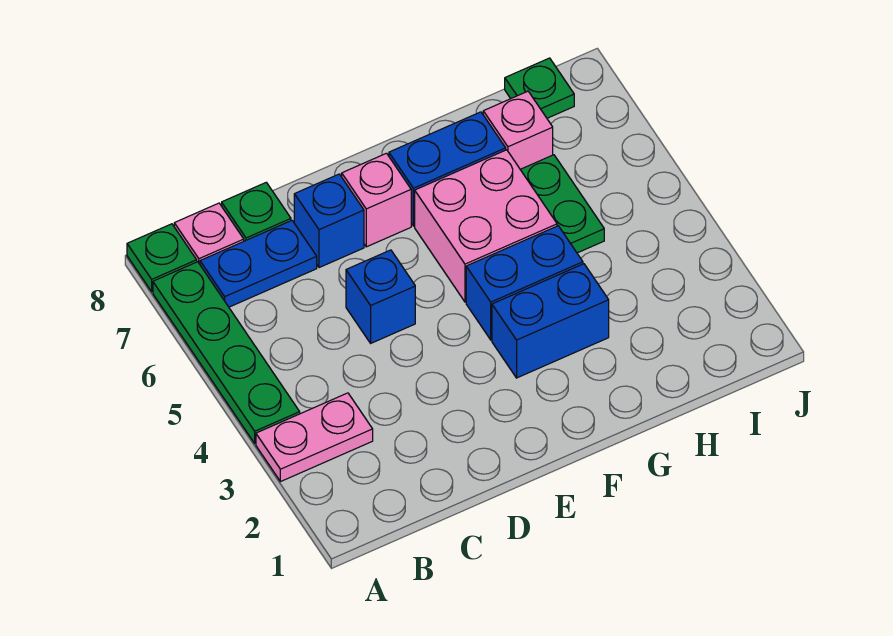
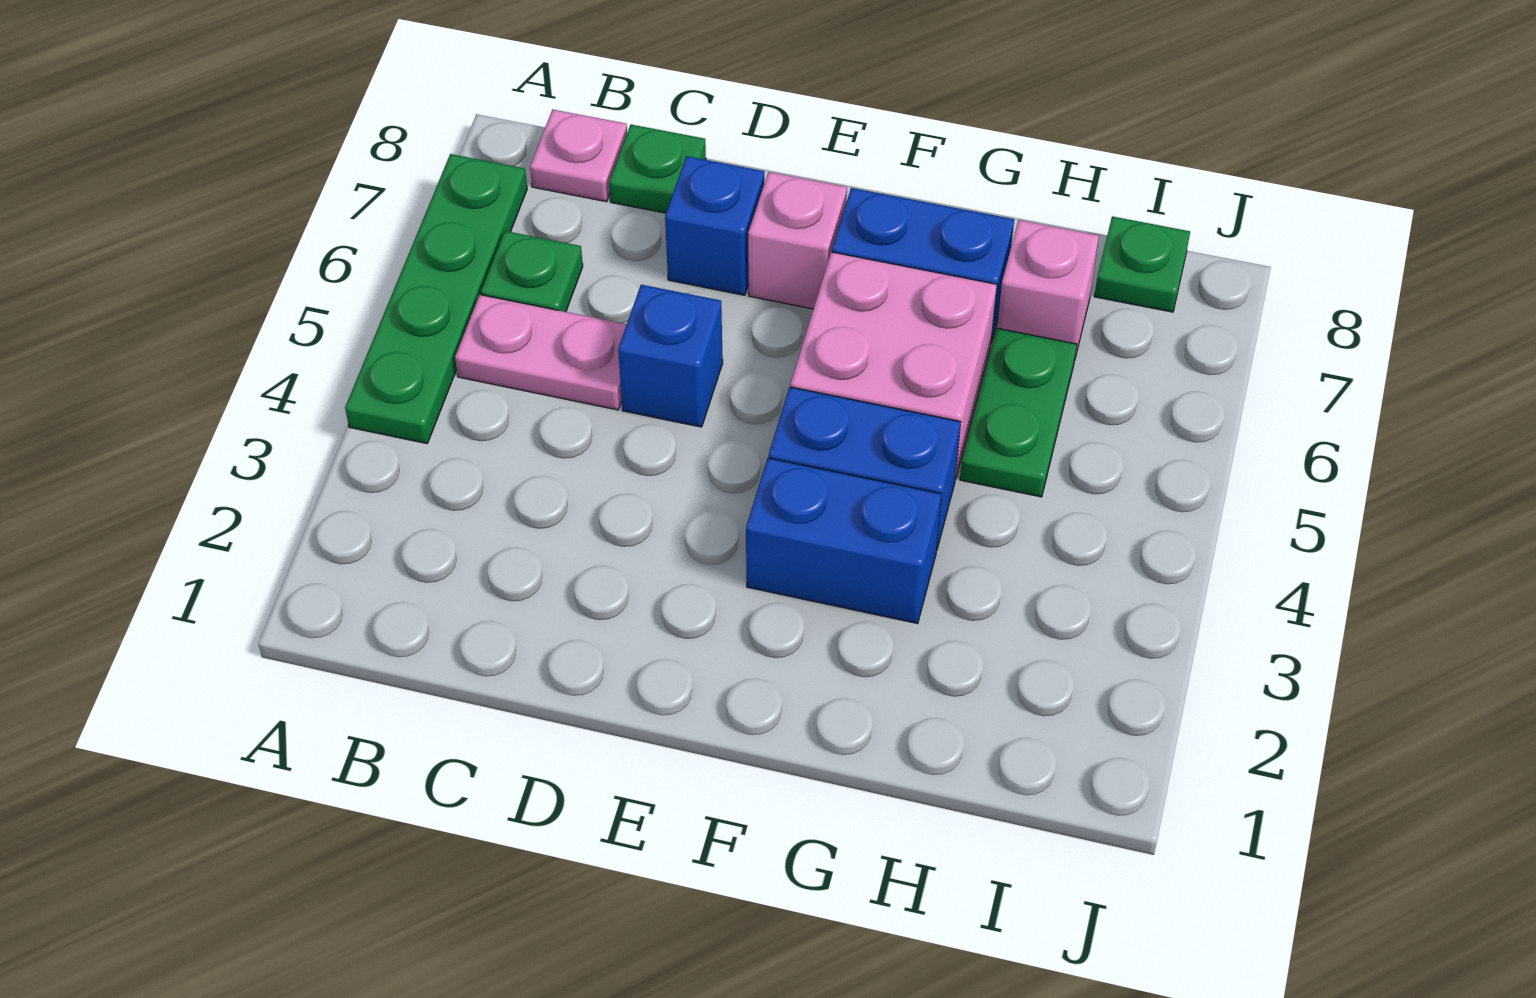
pink plate A3:B3 level 1 -> pink plate B5:C5 level 1
green plate A8 level 1 -> green plate B6 level 1
blue plate B7:C7 level 1 -> none

